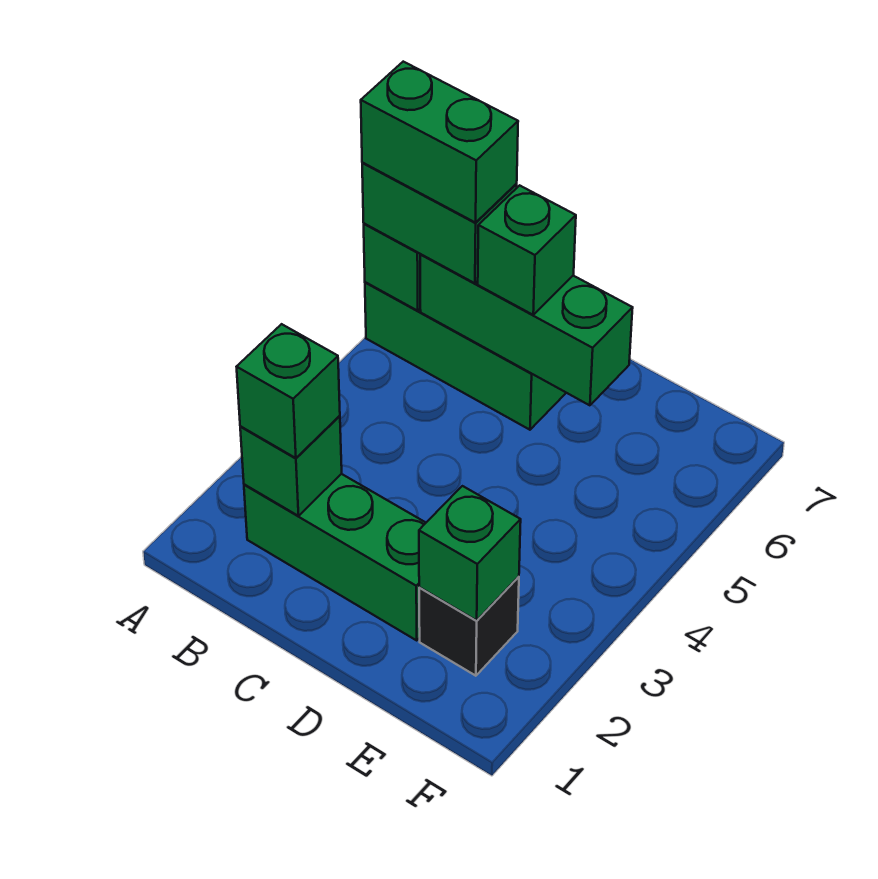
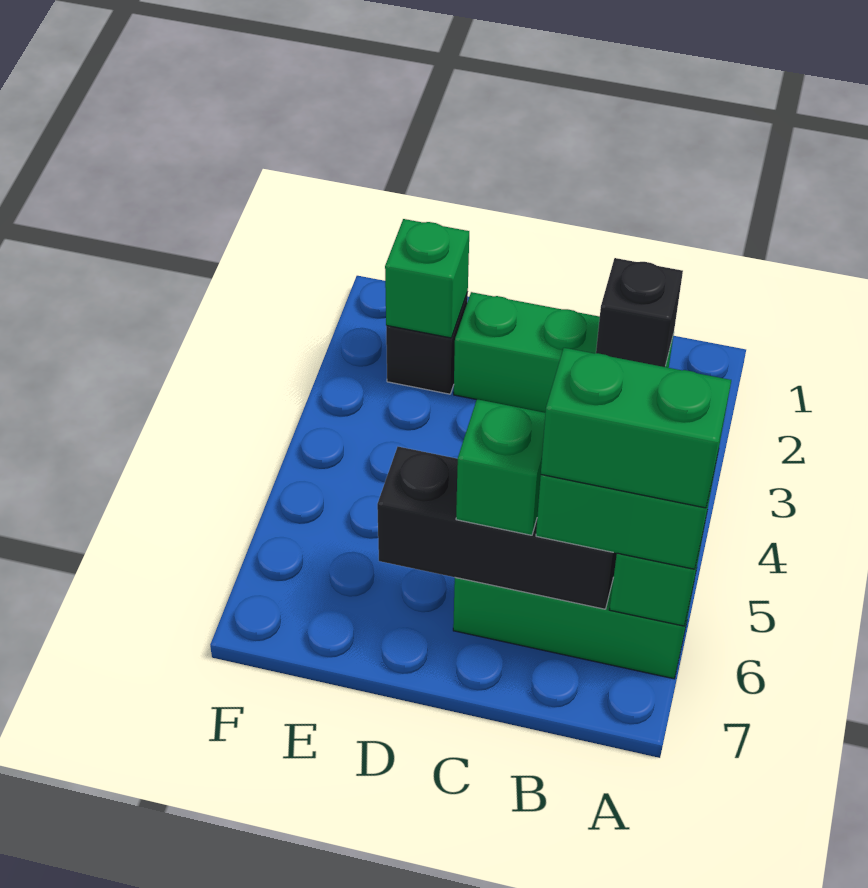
green brick B2 level 2 -> black brick B2 level 2
green brick B2 level 3 -> none
green brick B6:D6 level 2 -> black brick B6:D6 level 2

